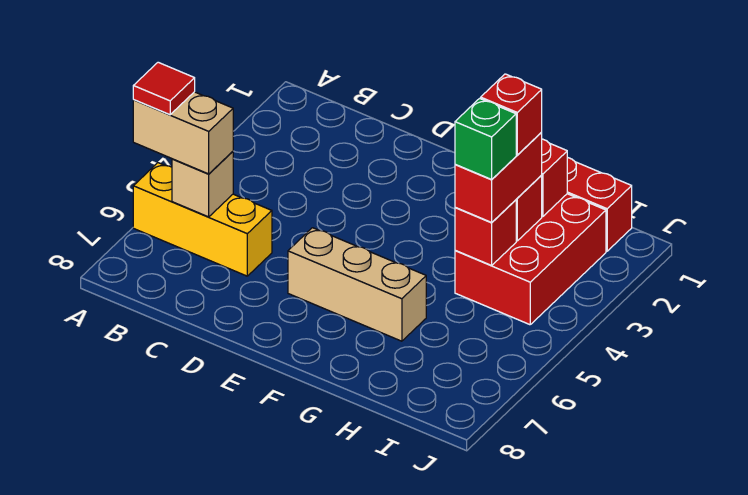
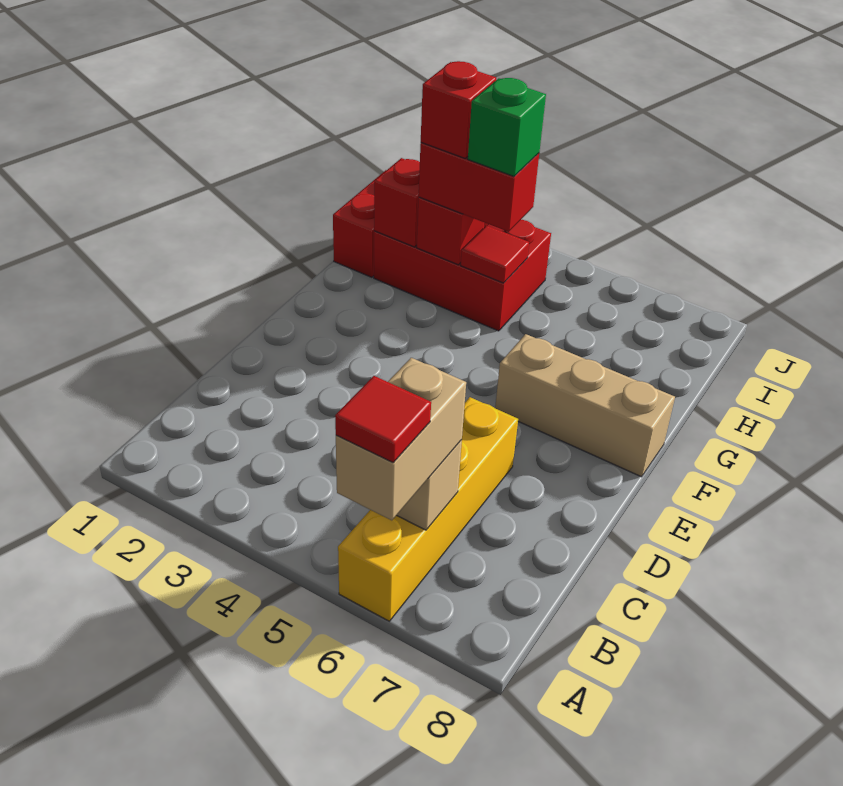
yellow brick A6:C6 level 1 -> yellow brick A6:D6 level 1
tan brick E6:G6 level 1 -> tan brick F6:F8 level 1
red brick H4 level 2 -> red tile H4 level 2

